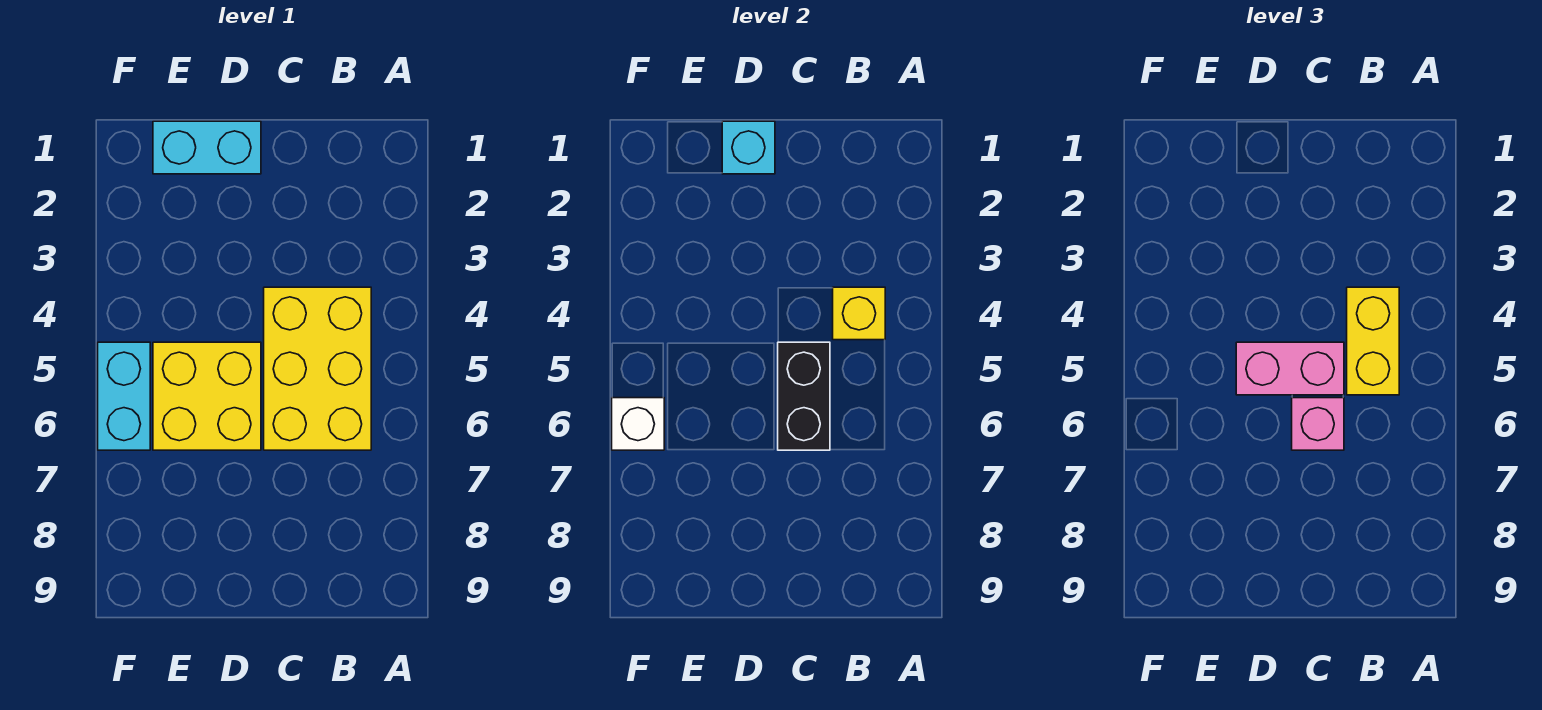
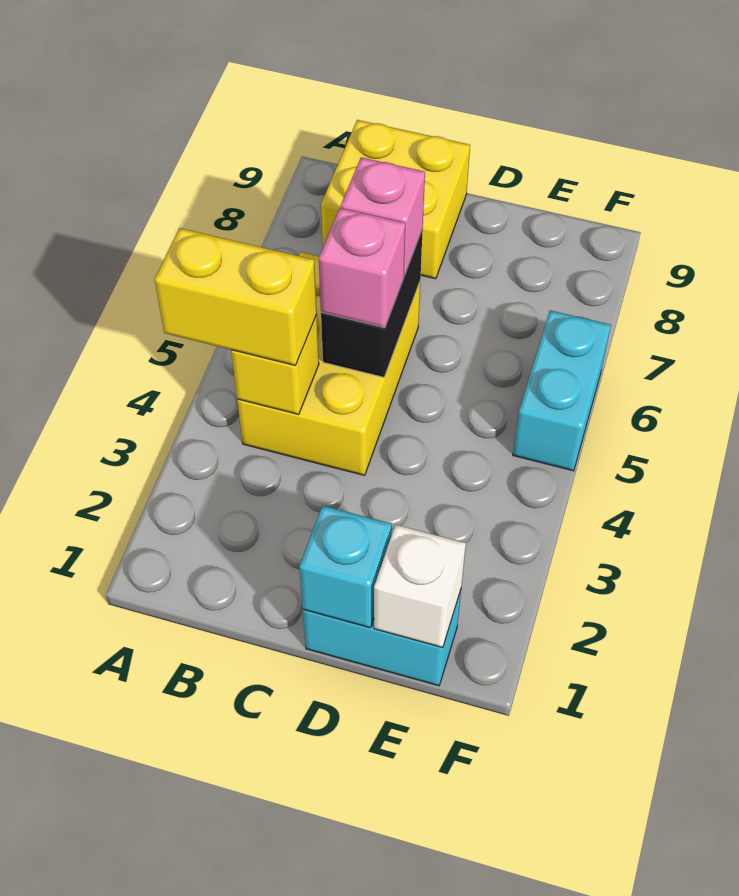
yellow brick B4:B5 level 3 -> yellow brick A4:B4 level 3
pink brick C5:D5 level 3 -> pink brick C5 level 3
yellow brick D5:E6 level 1 -> yellow brick B8:C9 level 1
white brick F6 level 2 -> white brick E1 level 2

